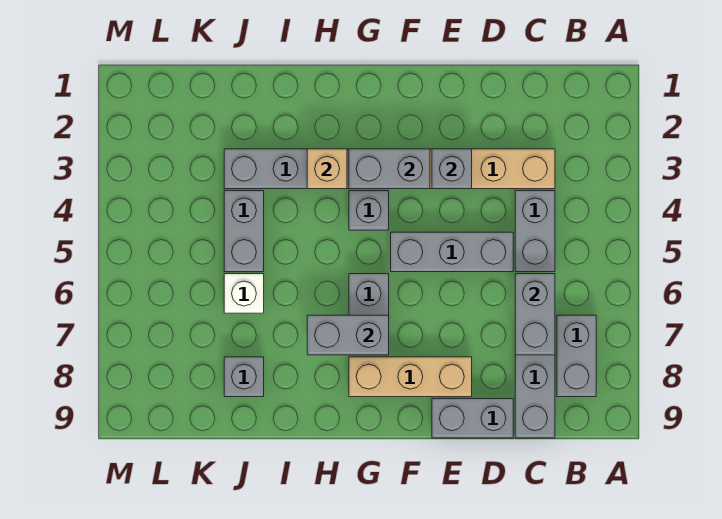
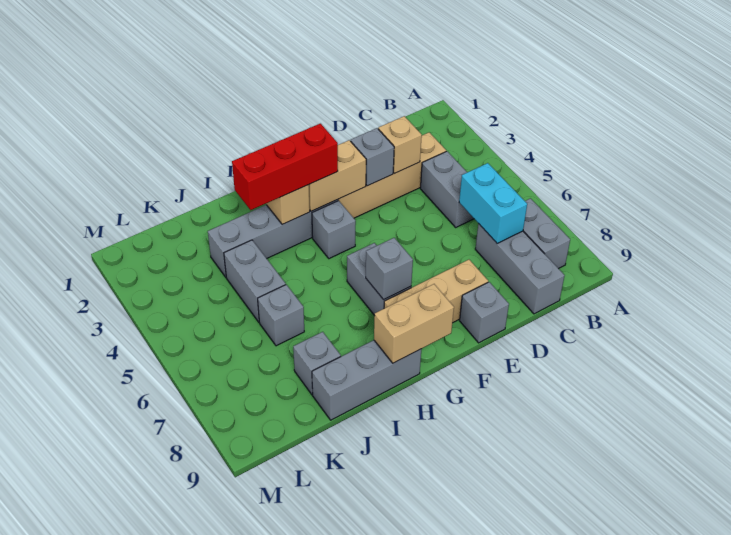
grey brick C6:C7 level 2 -> cyan brick C6:C7 level 2
none -> tan brick D3 level 2
grey brick D5:F5 level 1 -> grey brick H9:J9 level 1
grey brick D9:E9 level 1 -> grey brick E9 level 1
grey brick F3:G3 level 2 -> tan brick F3:G3 level 2
none -> red brick G3:I3 level 3
grey brick G7:H7 level 2 -> grey brick G7 level 2
none -> tan brick G9:H9 level 2
white brick J6 level 1 -> grey brick J6 level 1

